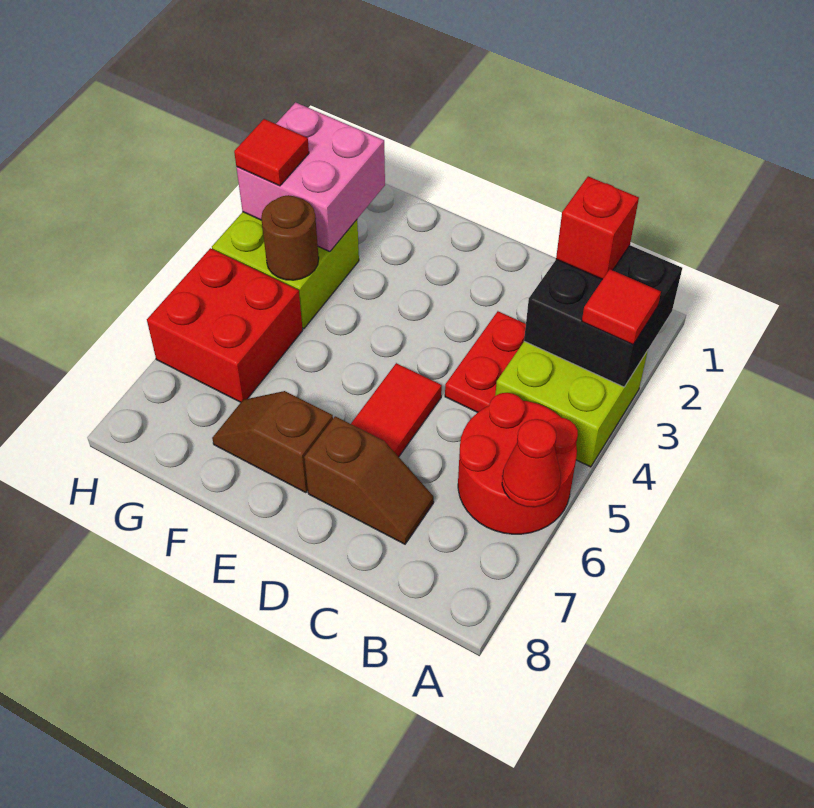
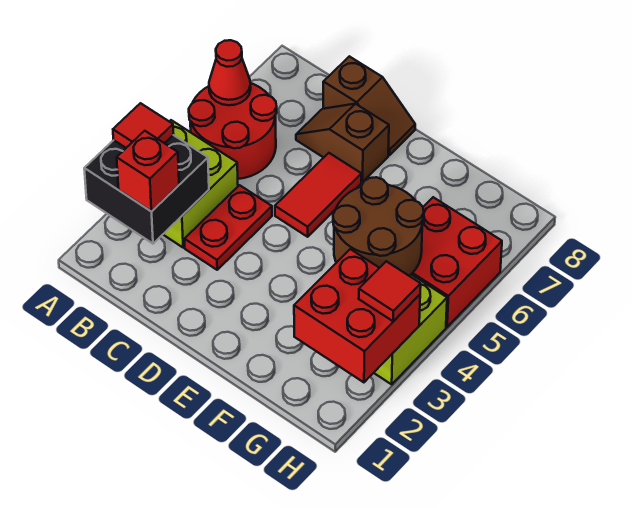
brown slope E7:F7 level 1 top E -> brown slope C8:D8 level 1 top C
pink brick G2:H3 level 2 -> red brick G2:H3 level 2
brown round brick G4 level 2 -> brown round brick F4:G5 level 2

